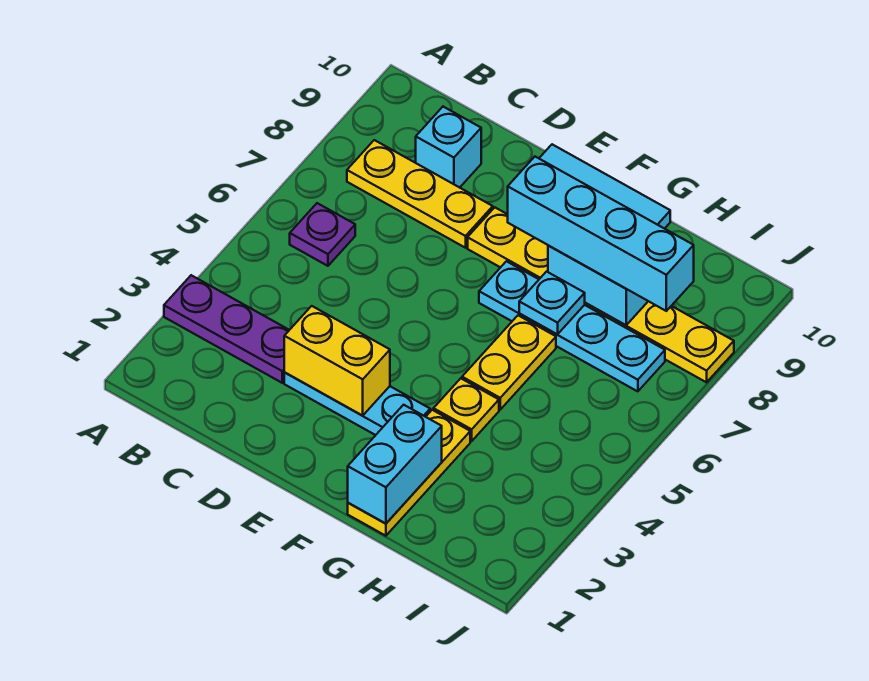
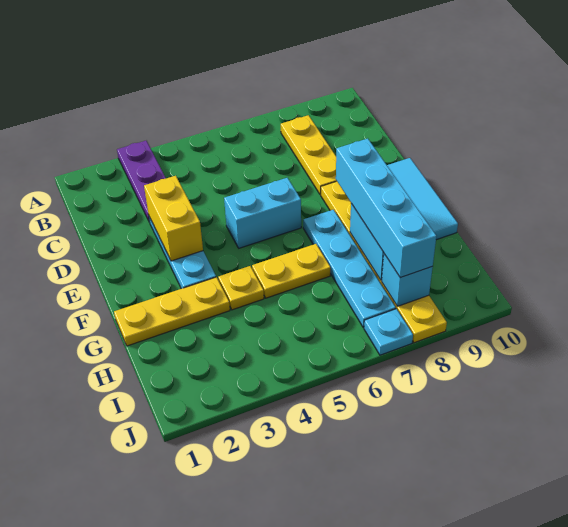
purple plate B6 level 1 -> none
cyan brick C9 level 1 -> cyan brick I8 level 2
cyan brick G1:G2 level 2 -> cyan brick E5:E6 level 1
cyan plate G7 level 2 -> cyan plate J7 level 1

